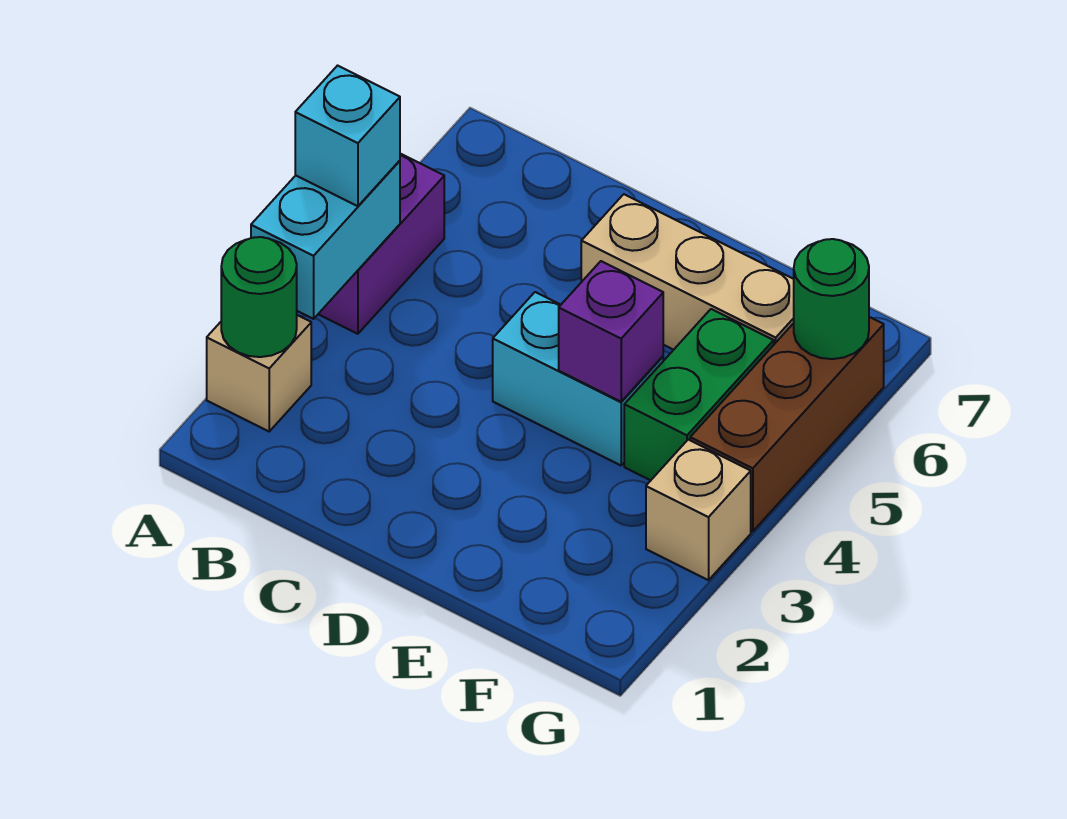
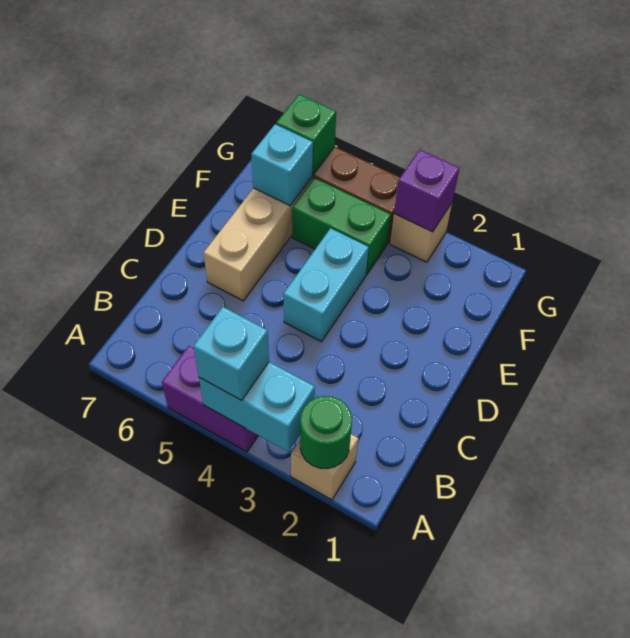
purple brick E4 level 2 -> purple brick G3 level 2
none -> cyan brick F6 level 2
green round brick G6 level 2 -> green brick G6 level 2

